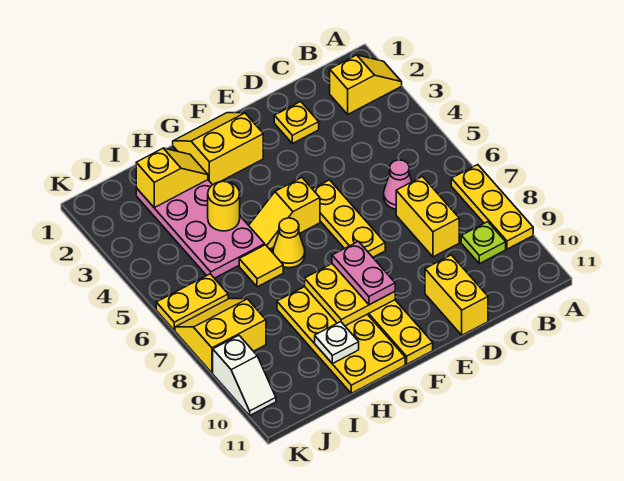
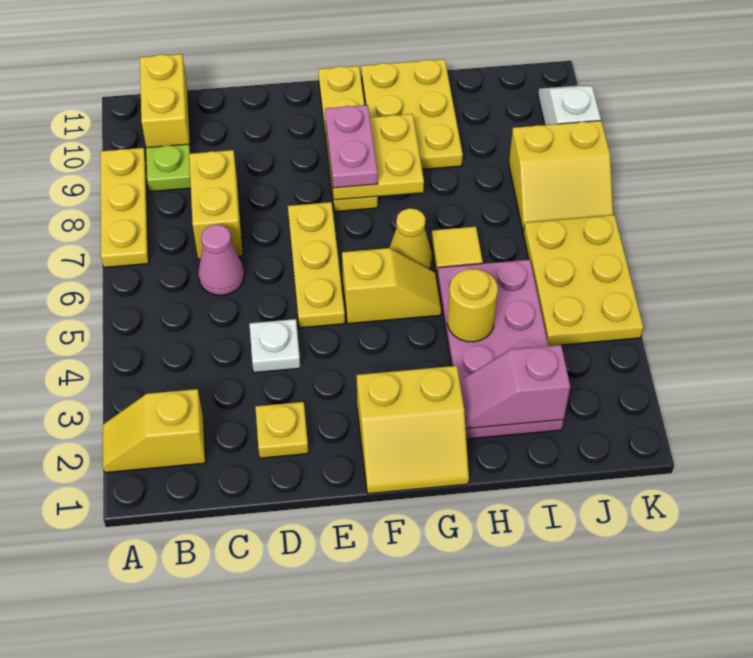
yellow brick D10:D11 level 1 -> yellow brick B10:B11 level 1
yellow plate G8:H11 level 1 -> yellow plate G9:H11 level 1
yellow slope H2:I2 level 2 top I -> pink slope H2:I2 level 2 top I
white plate H10 level 2 -> white plate D4 level 1
yellow plate J6:K6 level 1 -> yellow plate J4:K6 level 1

